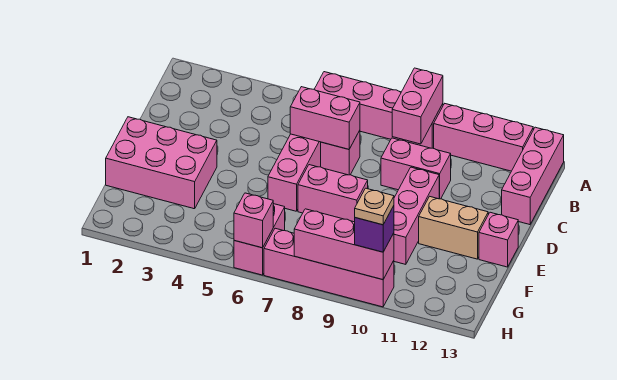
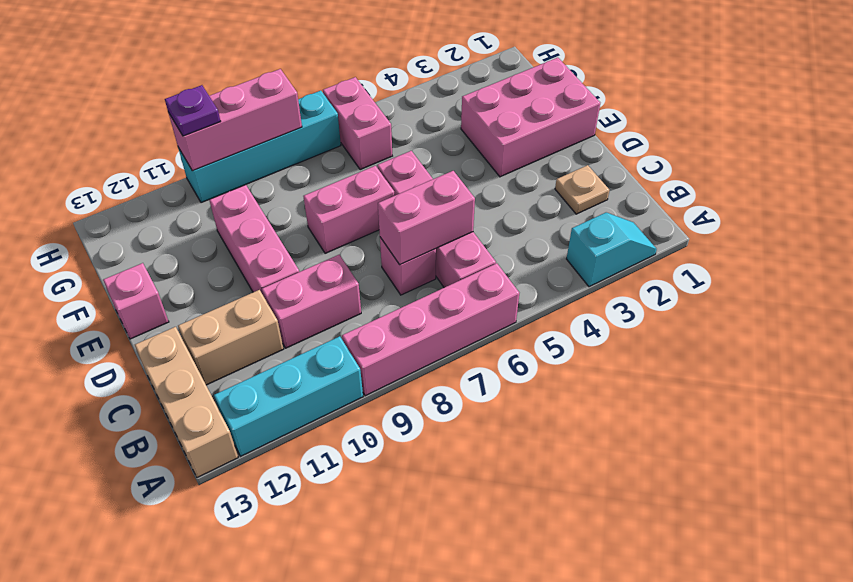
none -> cyan slope A2:A3 level 1 top 3
pink brick A9:B9 level 2 -> none
pink brick A10:A12 level 1 -> cyan brick A10:A12 level 1
pink brick A13:C13 level 1 -> tan brick A13:C13 level 1
tan brick E11:E12 level 1 -> tan brick C11:C12 level 1
pink brick H6 level 2 -> none
pink brick H7:H10 level 1 -> cyan brick H7:H10 level 1
purple brick H10 level 3 -> purple plate H10 level 3
tan plate H10 level 4 -> tan plate C2 level 1

